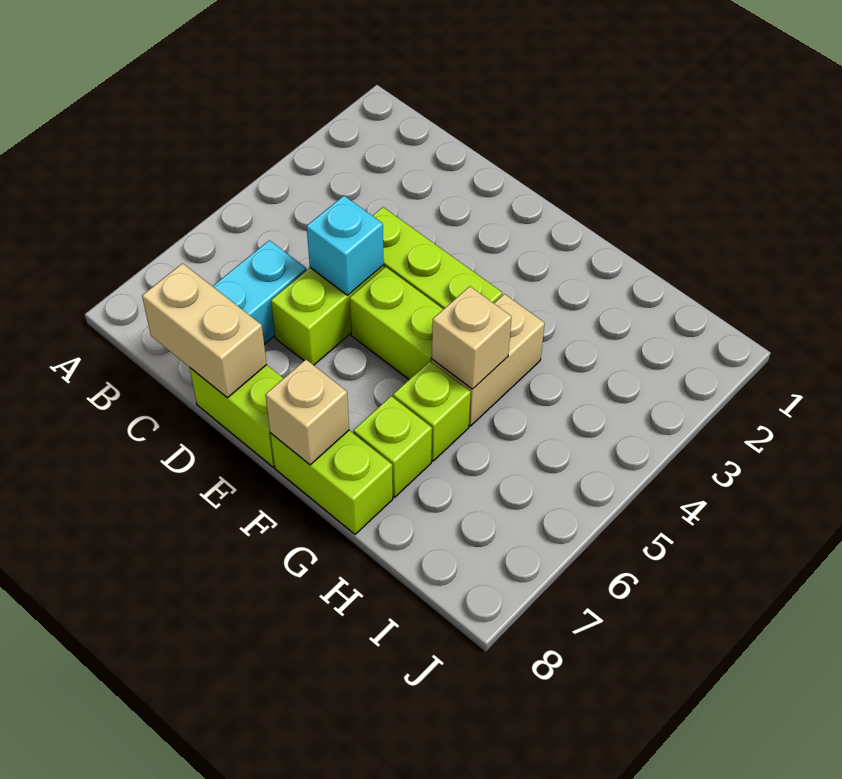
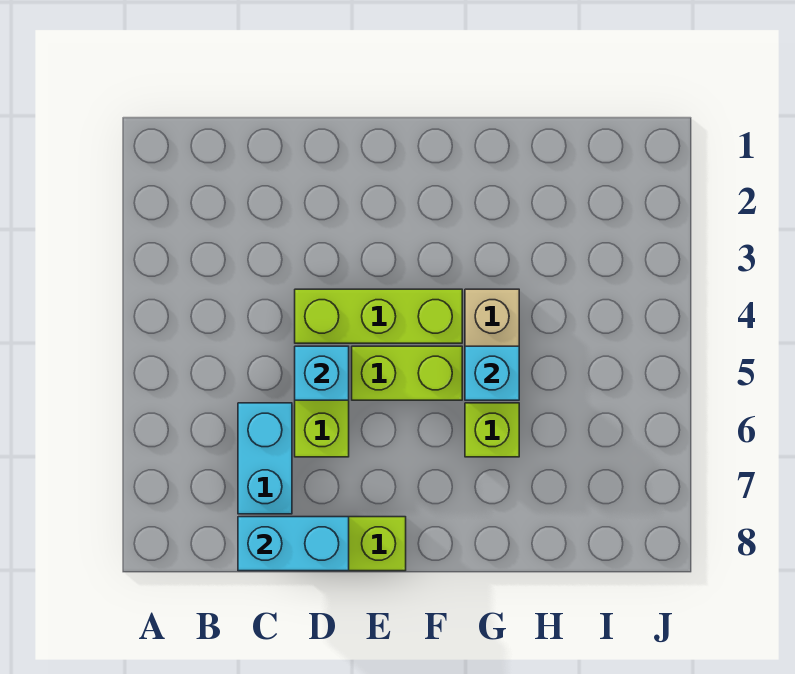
tan brick C8:D8 level 2 -> cyan brick C8:D8 level 2
lime brick F8:G8 level 1 -> none
tan brick F8 level 2 -> none
tan brick G5 level 2 -> cyan brick G5 level 2
lime brick G7 level 1 -> none

